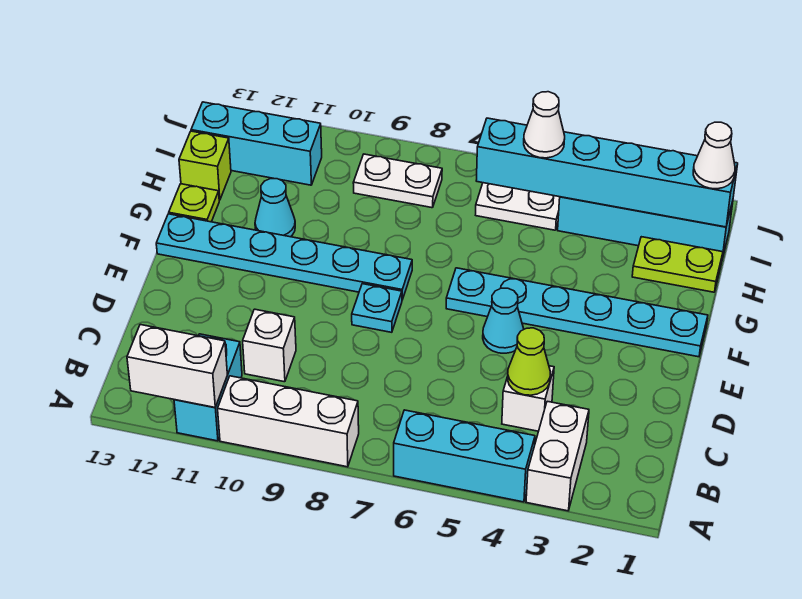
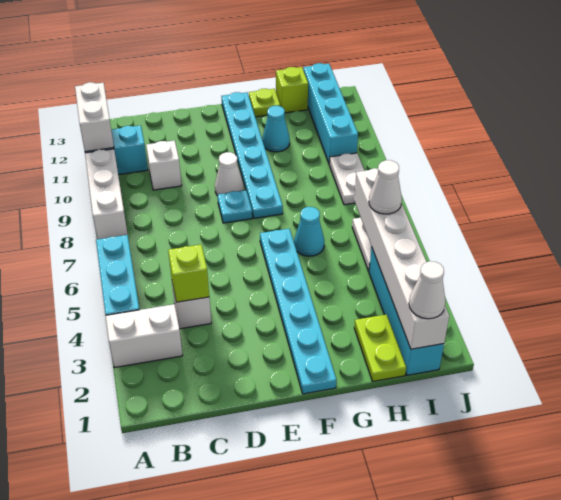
lime cone C4 level 2 -> lime brick C4 level 2
cyan cone E5 level 1 -> cyan cone G6 level 1
none -> white cone E9 level 1
cyan brick I1:I6 level 2 -> white brick I1:I6 level 2
cyan brick I11:I13 level 1 -> cyan brick I10:I13 level 1

